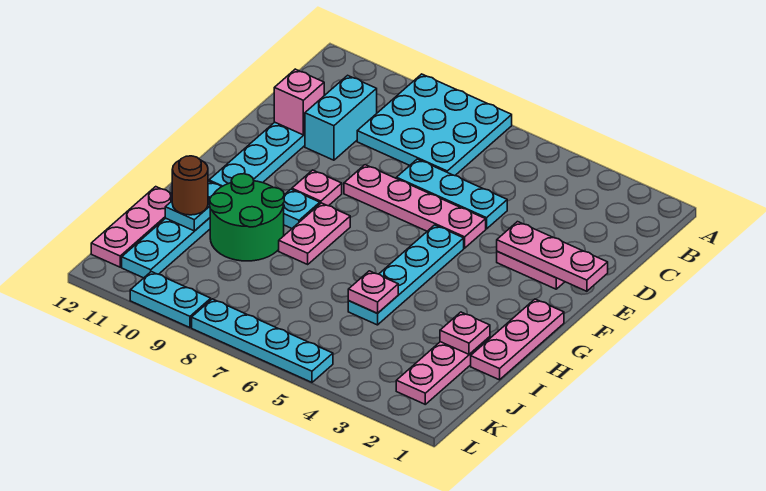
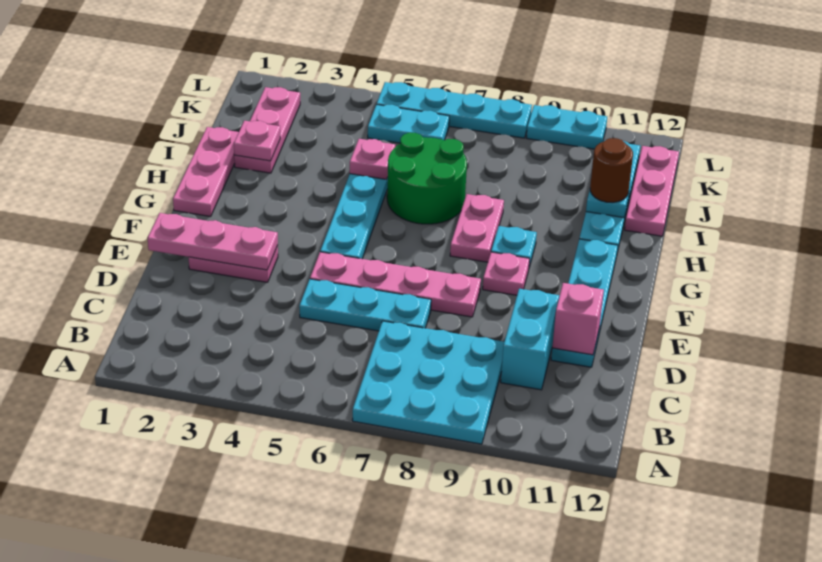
green round brick H9:I10 level 1 -> green round brick H6:I7 level 1
none -> cyan plate K5:K6 level 1

